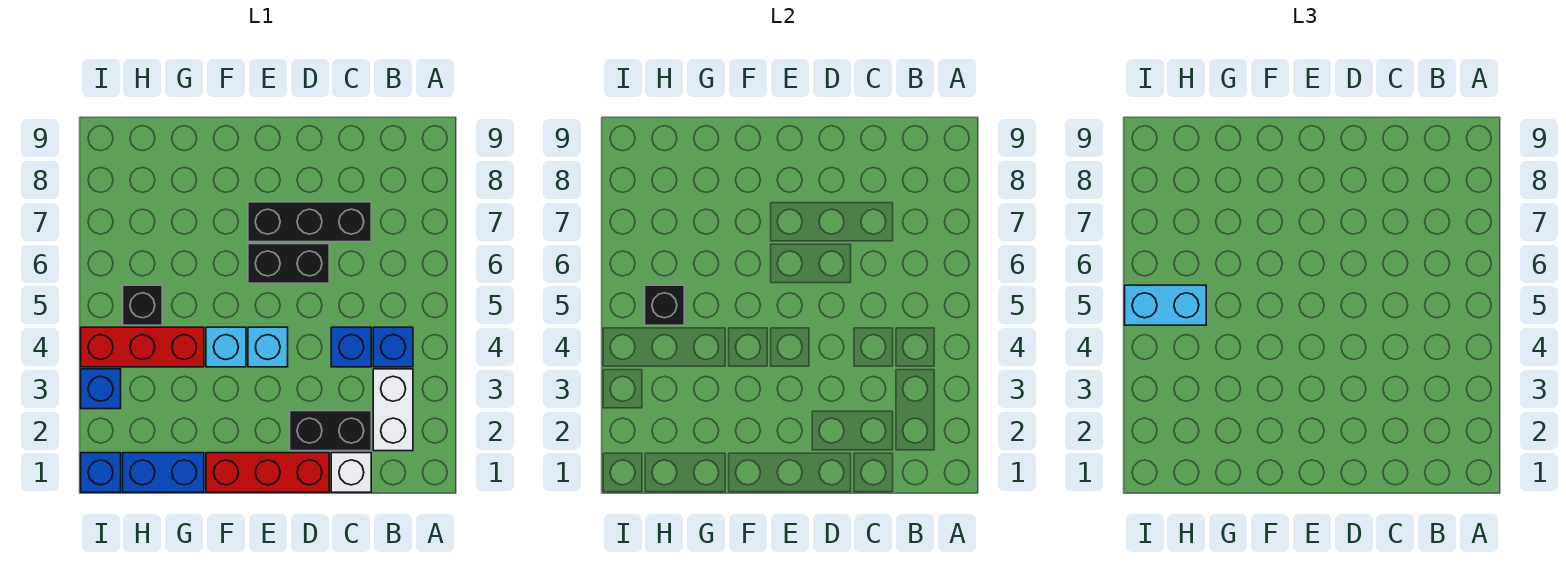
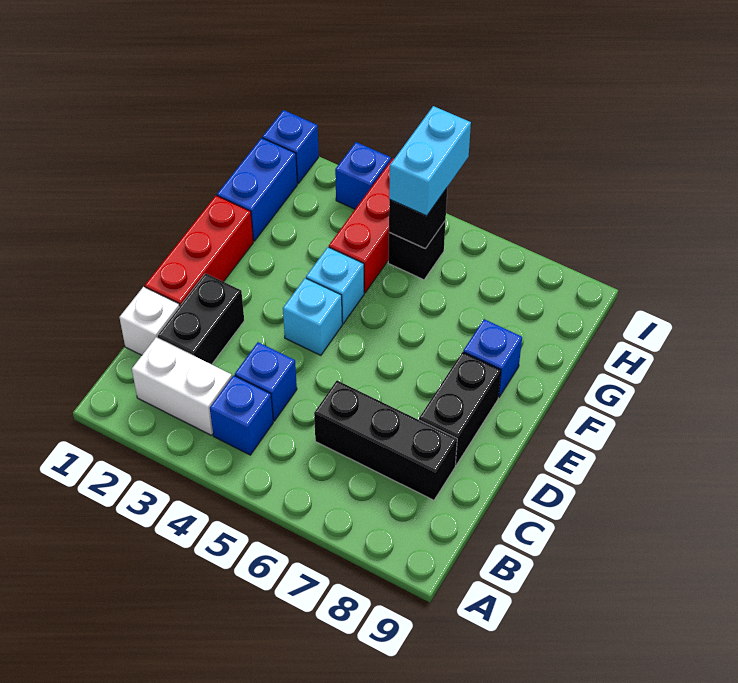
black brick C7:E7 level 1 -> black brick C6:C8 level 1
black brick D6:E6 level 1 -> black brick D8:E8 level 1
none -> blue brick F8 level 1

